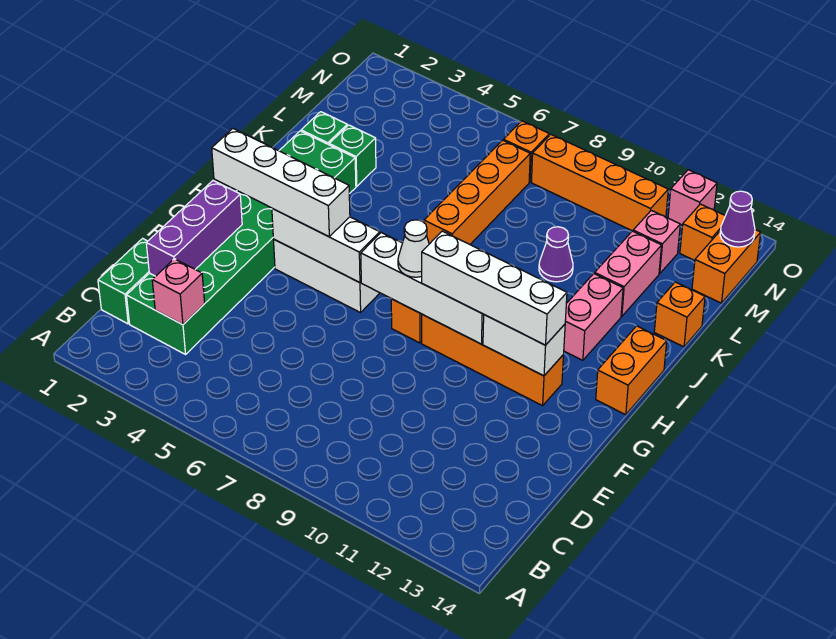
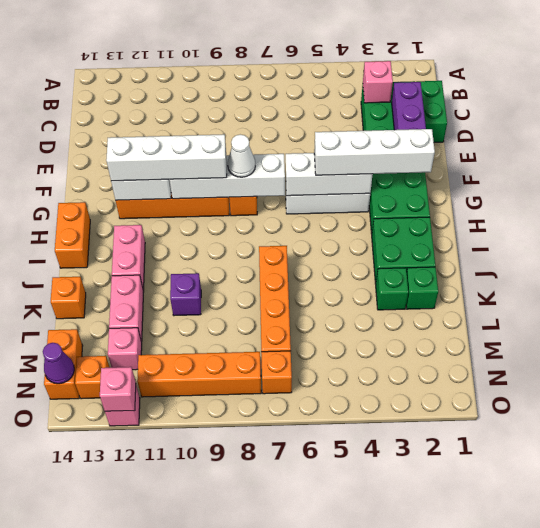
purple cone K10 level 1 -> purple brick K10 level 1
none -> pink brick O12 level 2

